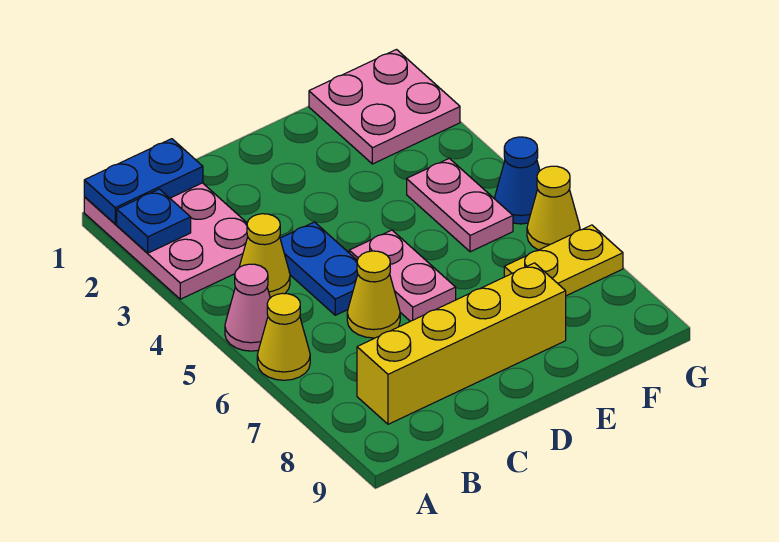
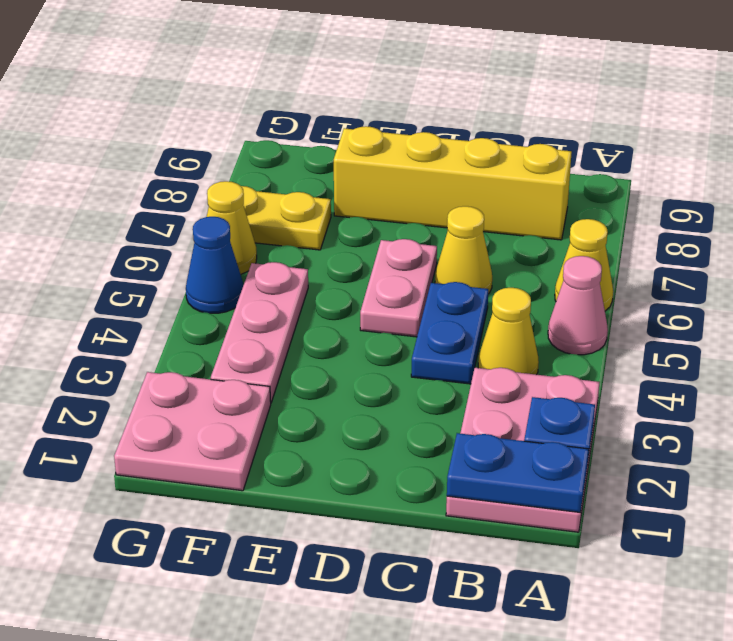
pink plate F4:F5 level 1 -> pink plate F3:F5 level 1

